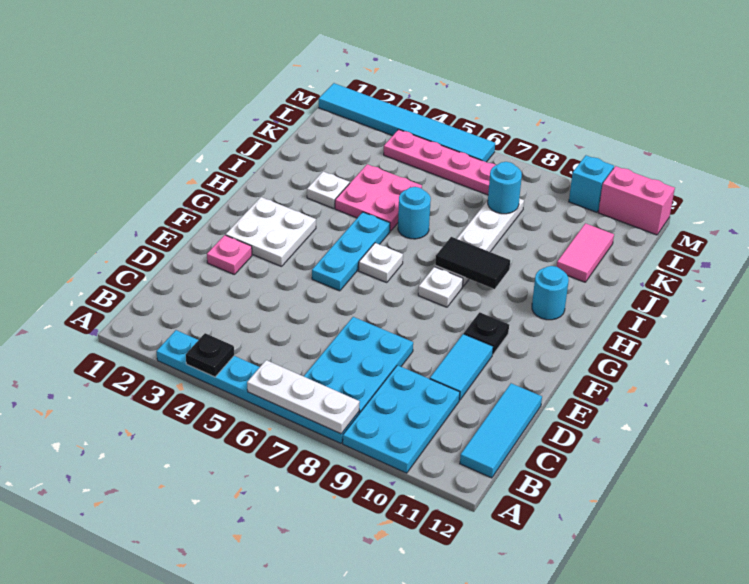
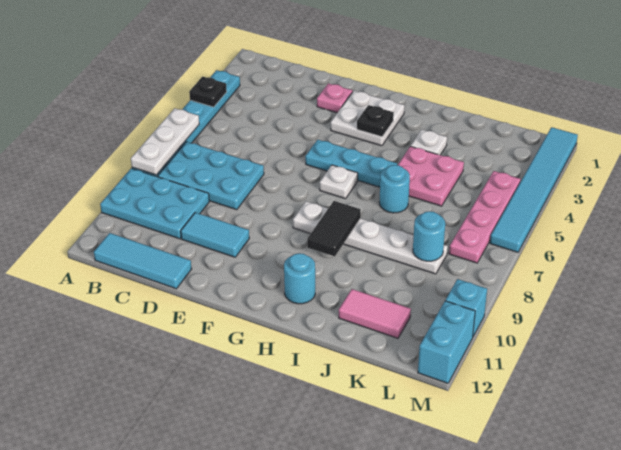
black plate F10 level 1 -> black plate G3 level 2
pink brick M11:M12 level 1 -> cyan brick M11:M12 level 1

